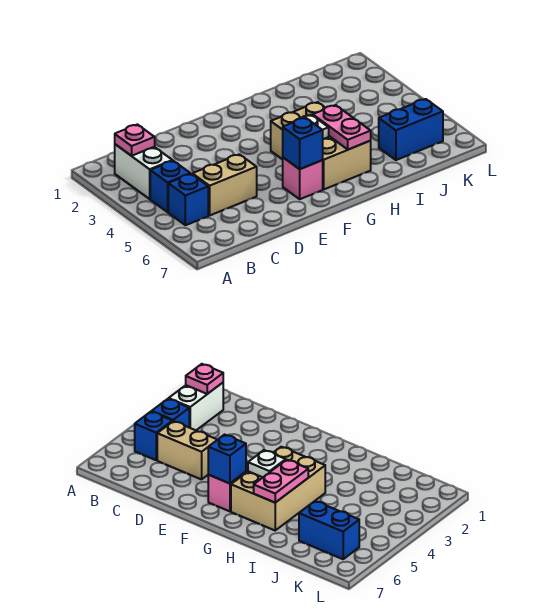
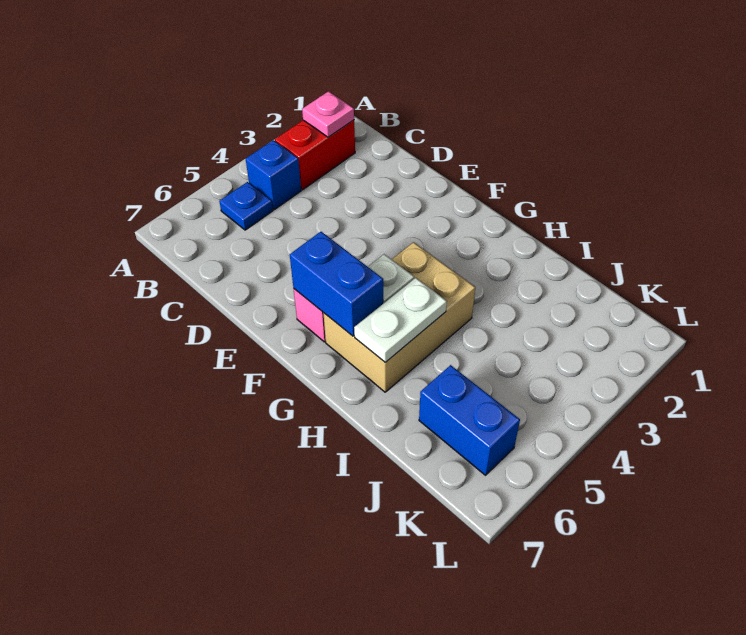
white brick B2:B3 level 1 -> red brick B2:B3 level 1
blue brick B5 level 1 -> blue plate B5 level 1
tan brick C5:D5 level 1 -> none
blue brick F6 level 2 -> blue brick F6:G6 level 2
pink plate H5:H6 level 2 -> white plate H5:H6 level 2

